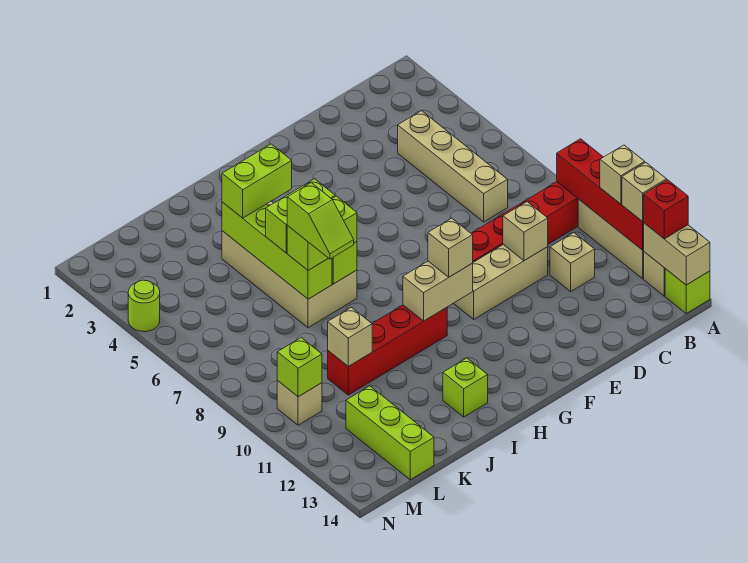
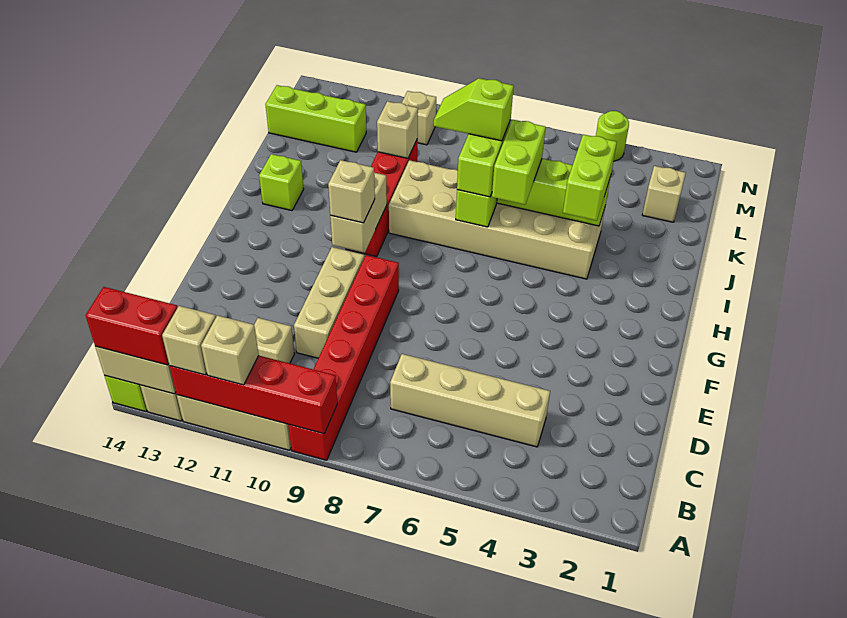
red brick A13 level 3 -> red brick A13:A14 level 3
tan brick D10 level 2 -> tan brick L2 level 1
tan brick I4:J7 level 1 -> tan brick I4:J9 level 1
lime brick M10 level 2 -> none

